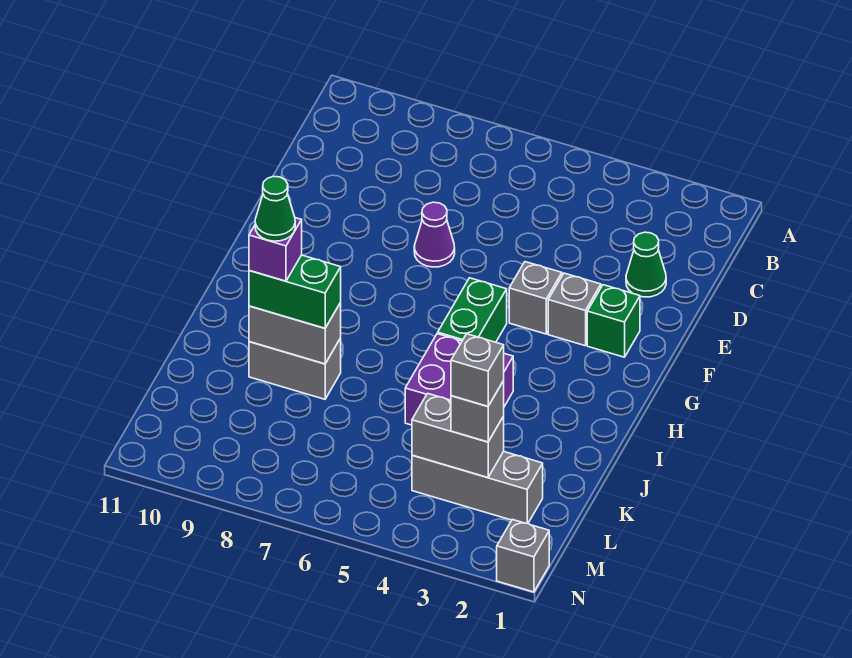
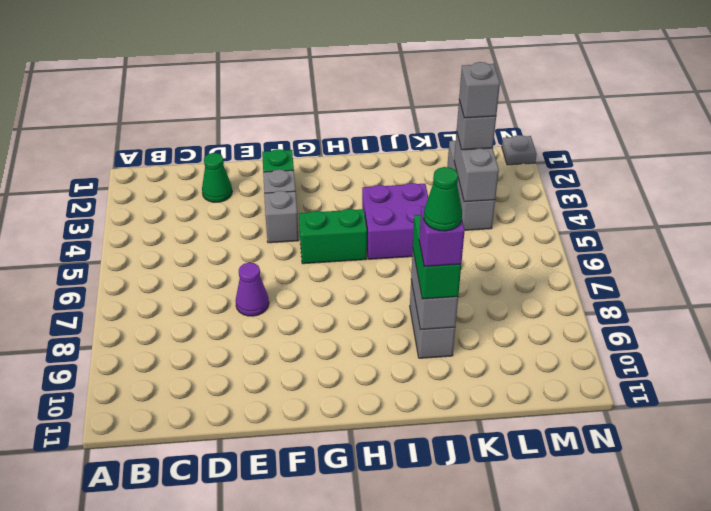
grey brick N1 level 1 -> grey plate N1 level 1

